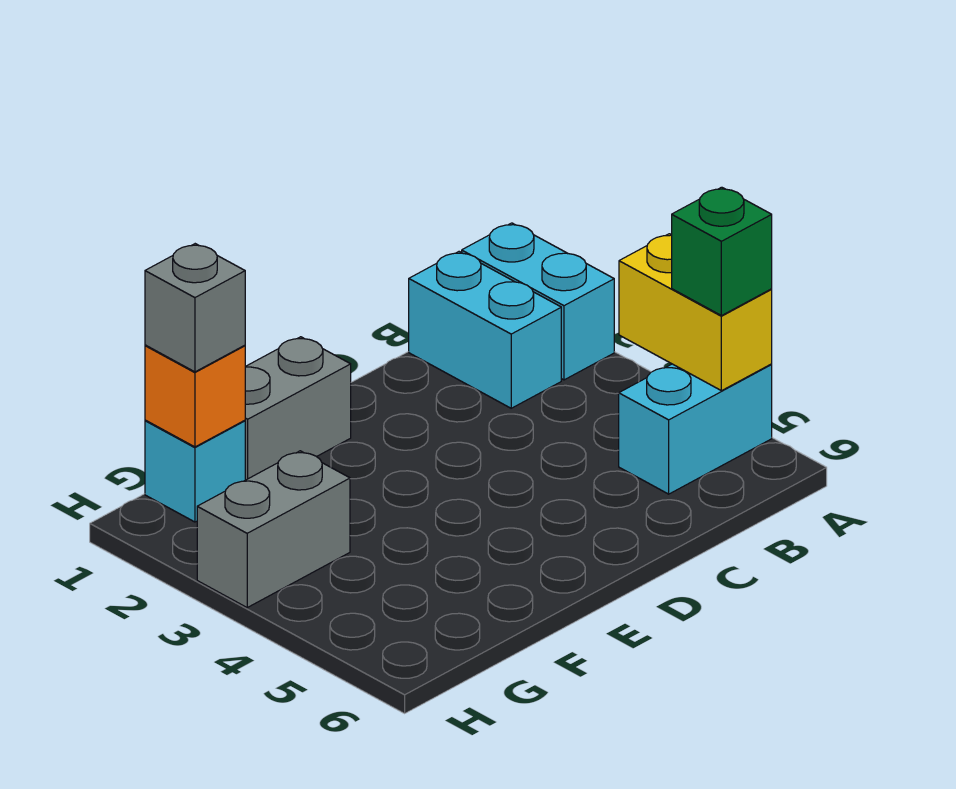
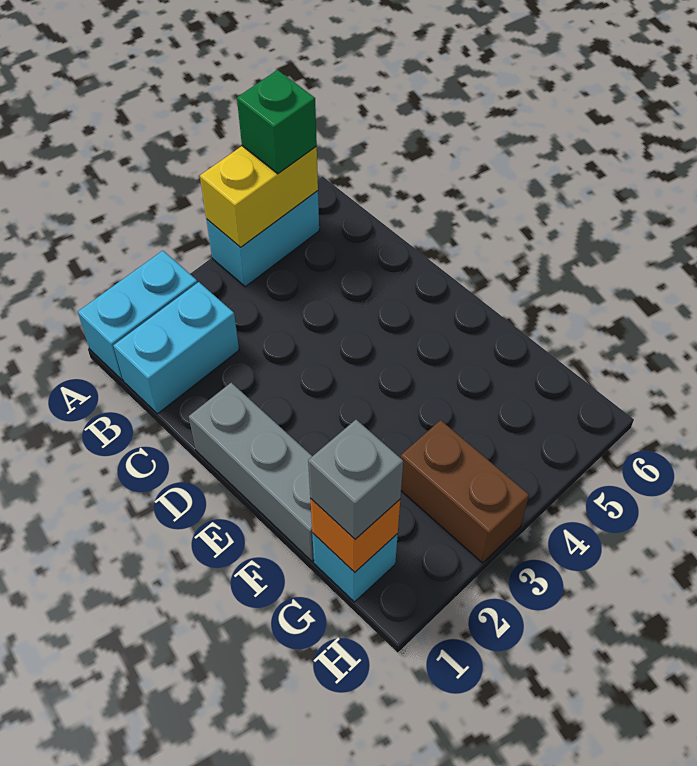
cyan brick A5:B5 level 1 -> cyan brick A4:A5 level 1
grey brick E1:F1 level 1 -> grey brick D1:F1 level 1
grey brick G3:H3 level 1 -> brown brick G3:H3 level 1

